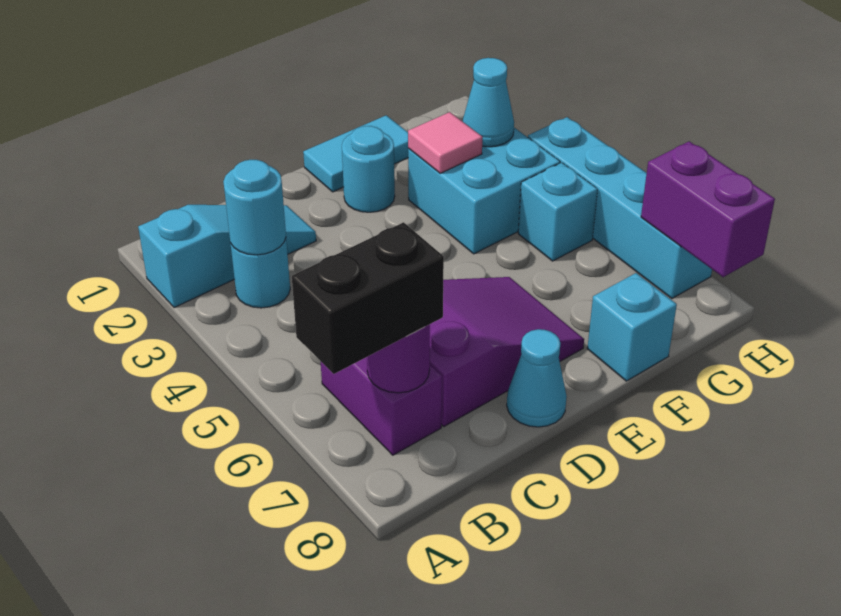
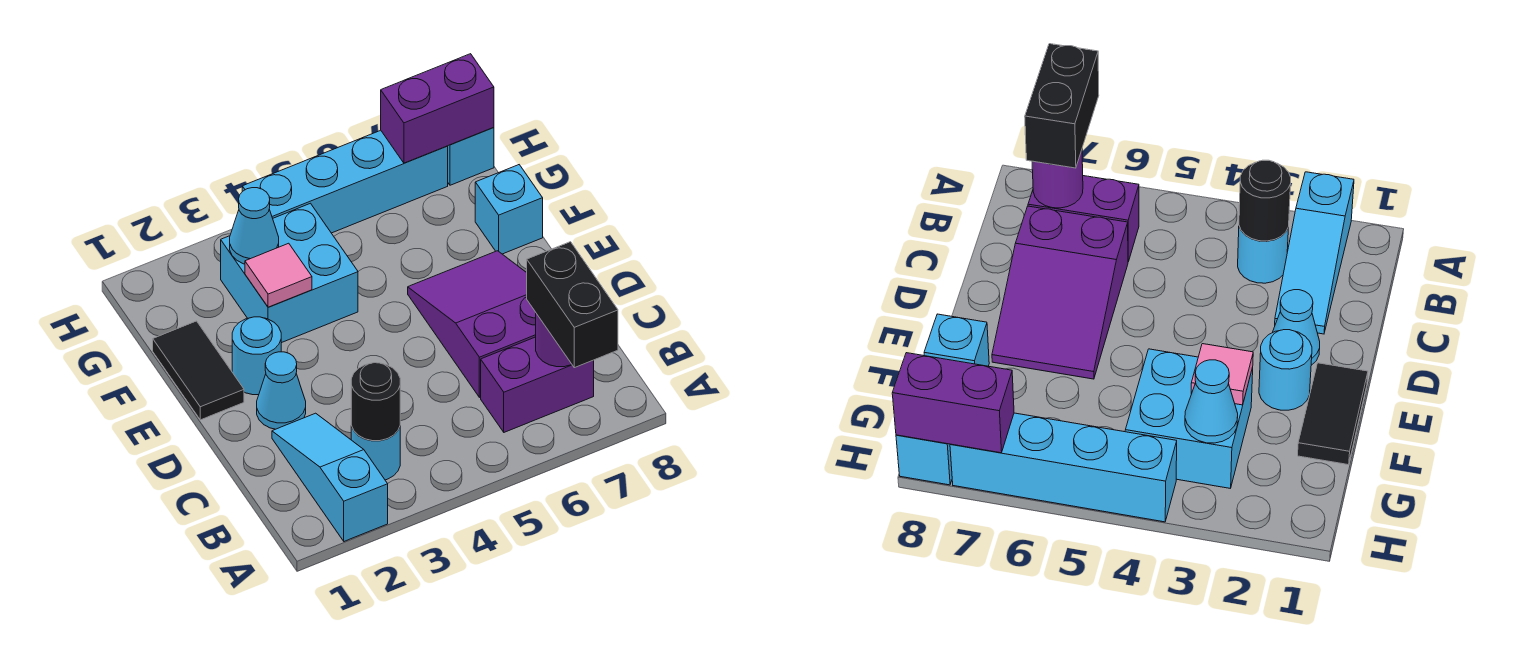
cyan round brick B3 level 2 -> black round brick B3 level 2
cyan cone D8 level 1 -> cyan cone D2 level 1
cyan tile E1:F1 level 1 -> black tile E1:F1 level 1
cyan brick G5 level 1 -> cyan brick H8 level 1

